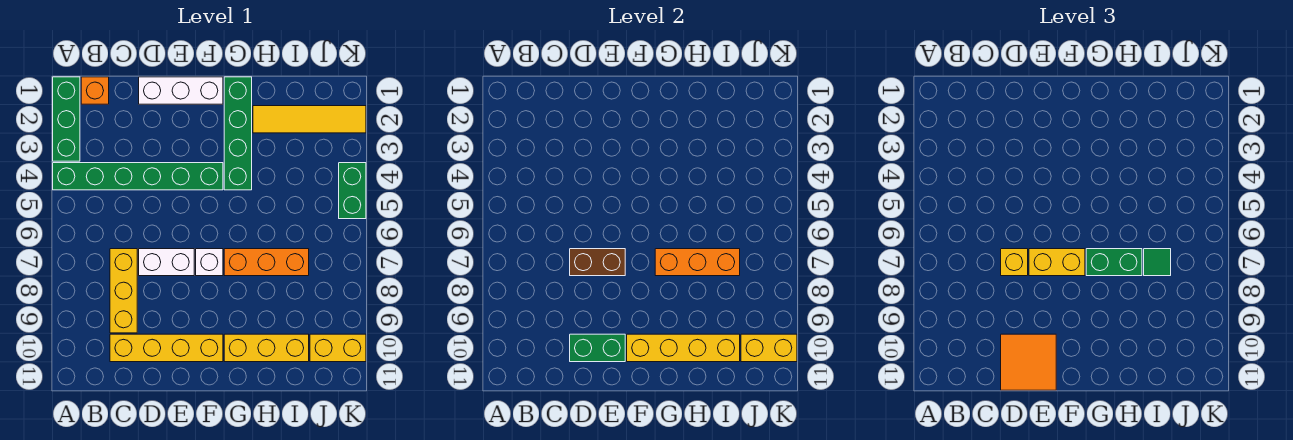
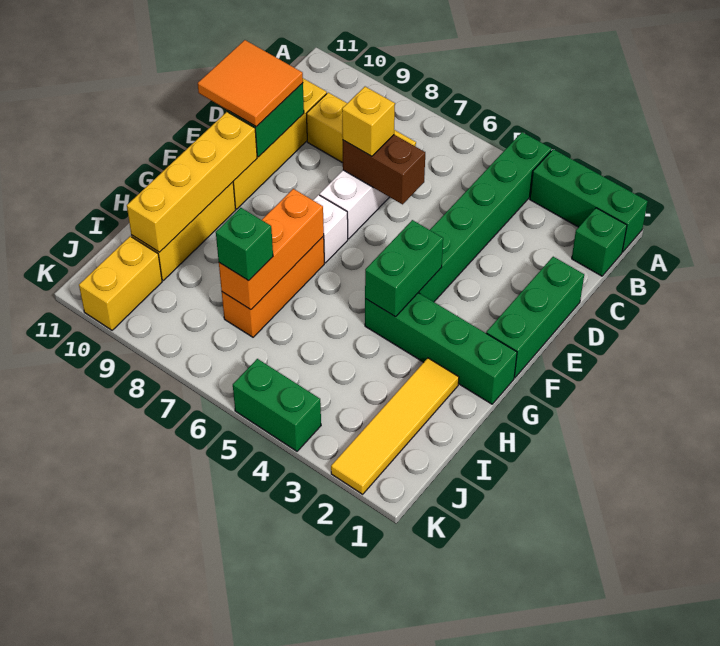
orange brick B1 level 1 -> green brick B1 level 1
white brick D1:F1 level 1 -> green brick D1:F1 level 1
brown brick D7:E7 level 2 -> brown brick D6:D7 level 2
yellow brick E7:F7 level 3 -> none
green brick G7:H7 level 3 -> green brick F4:G4 level 2
green tile I7 level 3 -> green brick I7 level 3
yellow brick J10:K10 level 2 -> none

